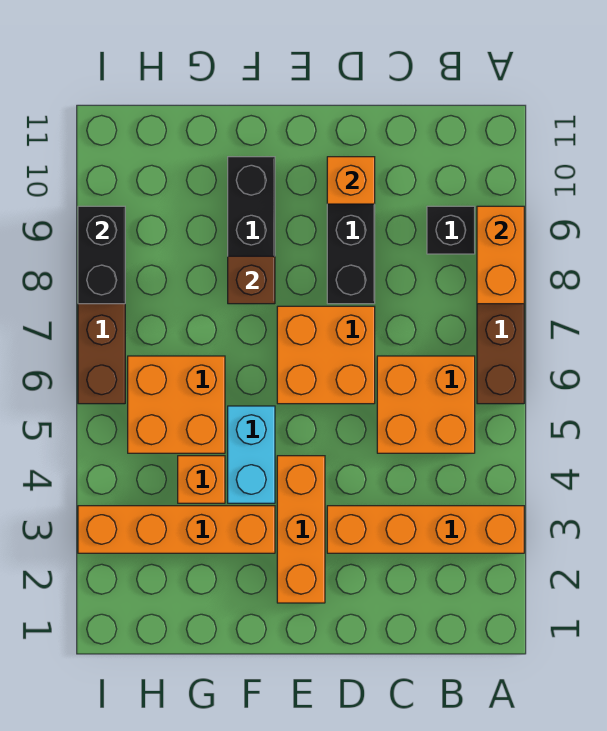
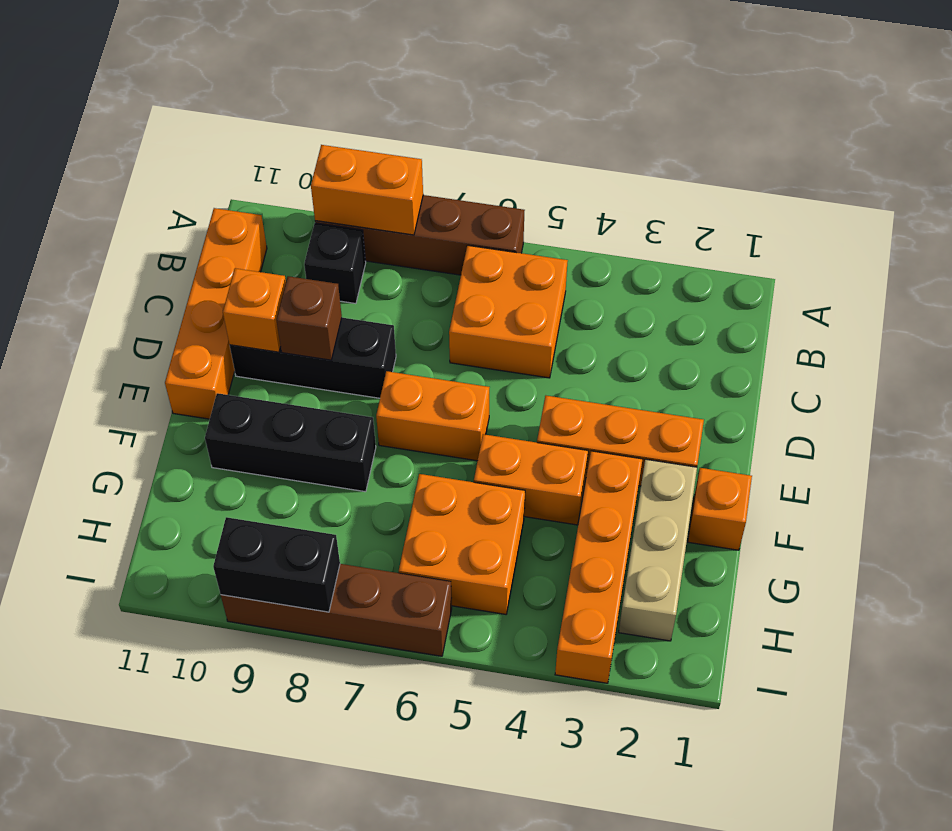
orange brick A3:D3 level 1 -> orange brick B11:E11 level 1
orange brick D6:E7 level 1 -> orange brick E6:E7 level 1
none -> tan brick F2:H2 level 1
cyan brick F4:F5 level 1 -> orange brick F4:F5 level 1
brown brick F8 level 2 -> brown brick D9 level 2
orange brick G4 level 1 -> orange brick F1 level 1

